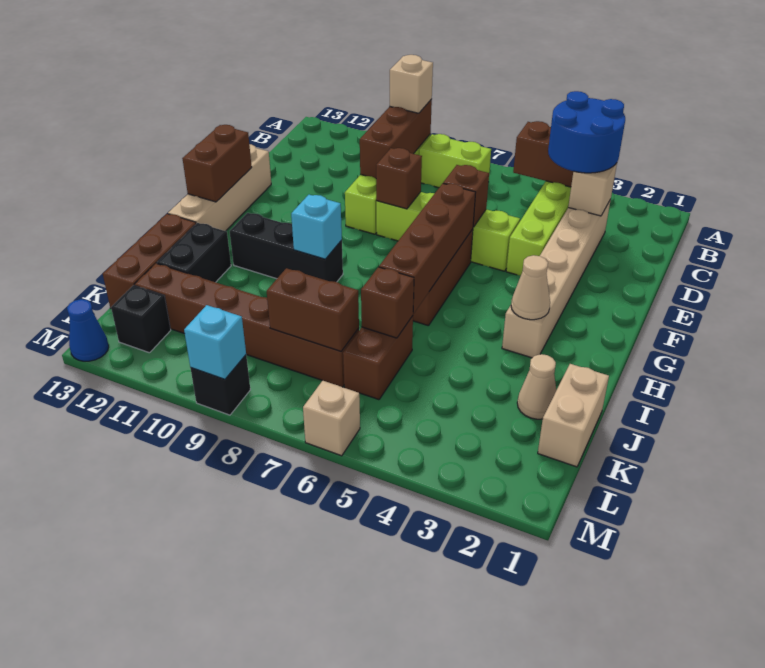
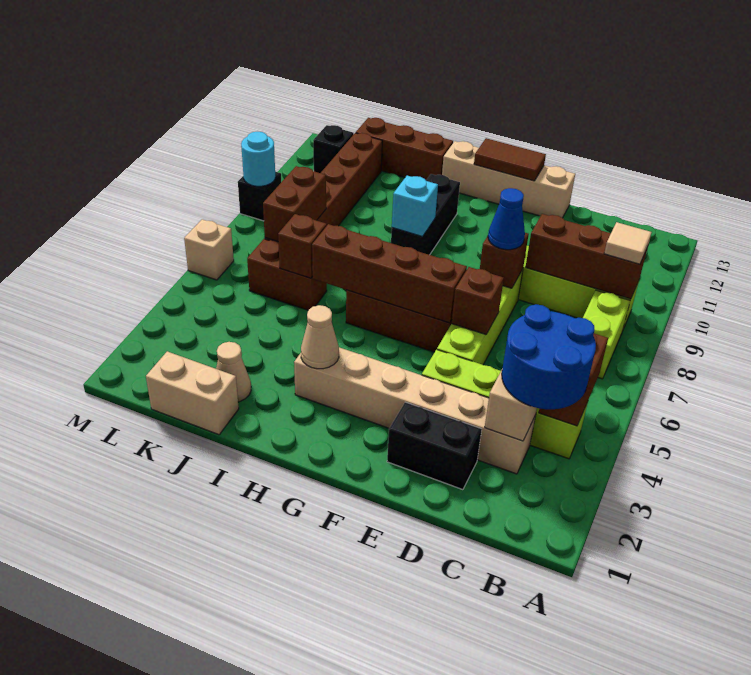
tan brick B9 level 3 -> tan tile B9 level 3
brown brick F13:G13 level 2 -> brown tile F13:G13 level 2
black brick I12:J12 level 1 -> black brick D2:E2 level 1
cyan brick M9 level 2 -> cyan round brick M9 level 2
blue cone M13 level 1 -> blue cone E8 level 3

